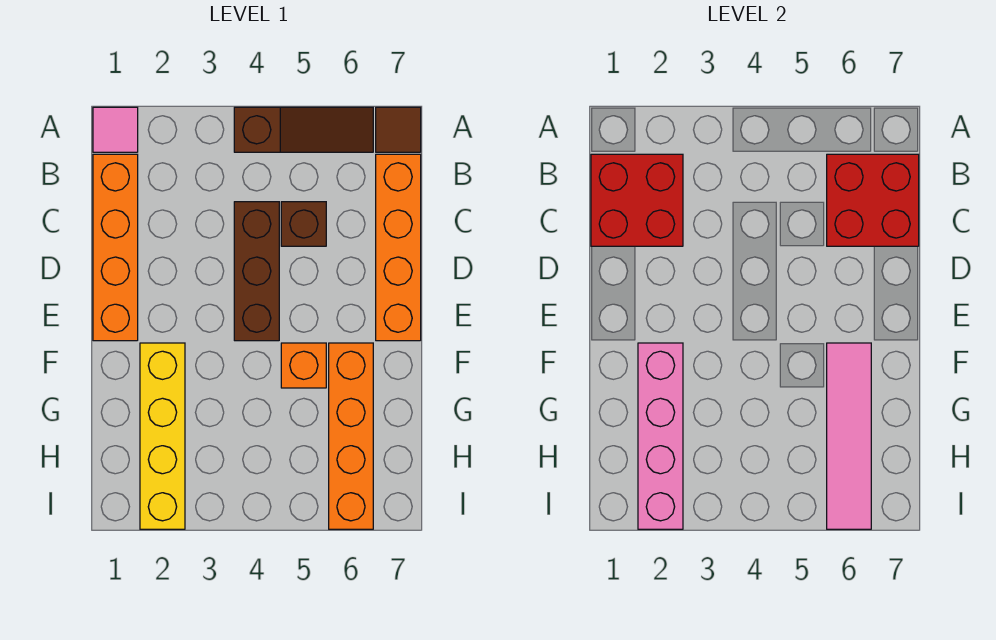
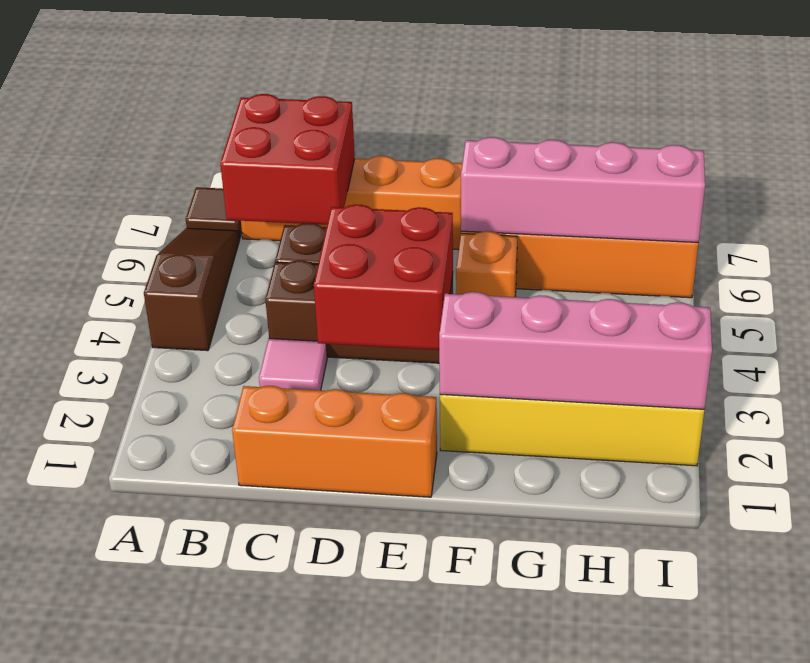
pink tile A1 level 1 -> pink tile C3 level 1
orange brick B1:E1 level 1 -> orange brick C1:E1 level 1
red brick B1:C2 level 2 -> red brick D3:E4 level 2
pink tile F6:I6 level 2 -> pink brick F6:I6 level 2

